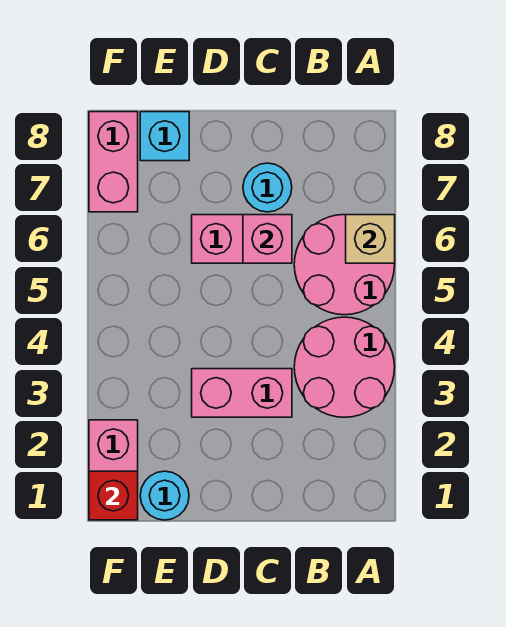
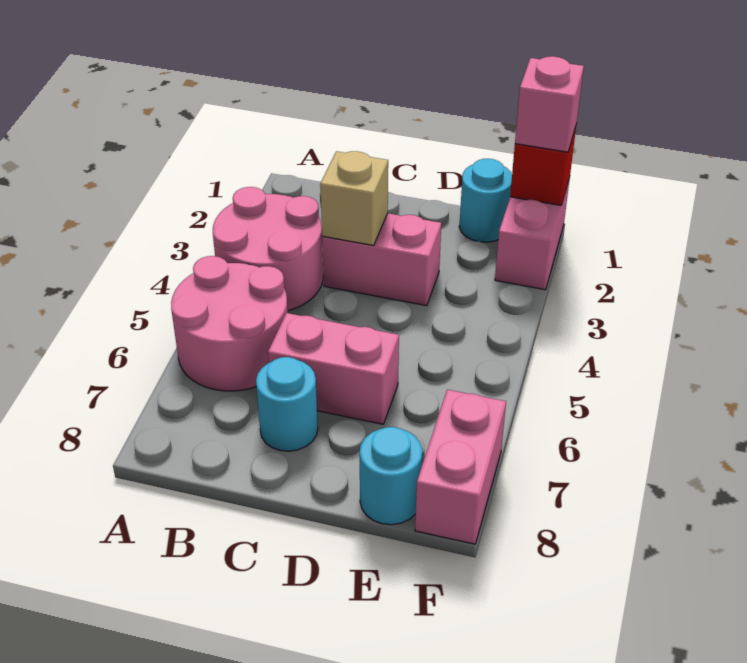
tan brick A6 level 2 -> tan brick C3 level 2
pink brick C6 level 2 -> pink brick F1 level 3
cyan brick E8 level 1 -> cyan round brick E8 level 1

